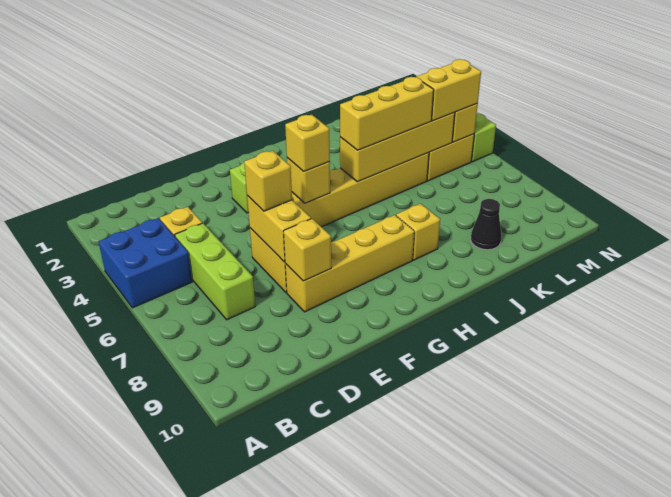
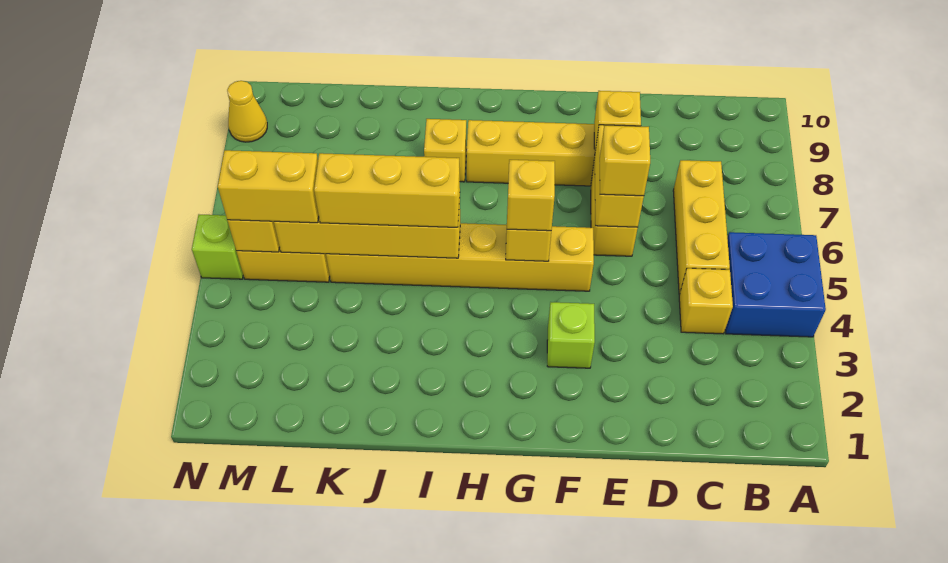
lime brick C5:C7 level 1 -> yellow brick C5:C7 level 1
black cone K9 level 1 -> none
none -> yellow cone N9 level 1

